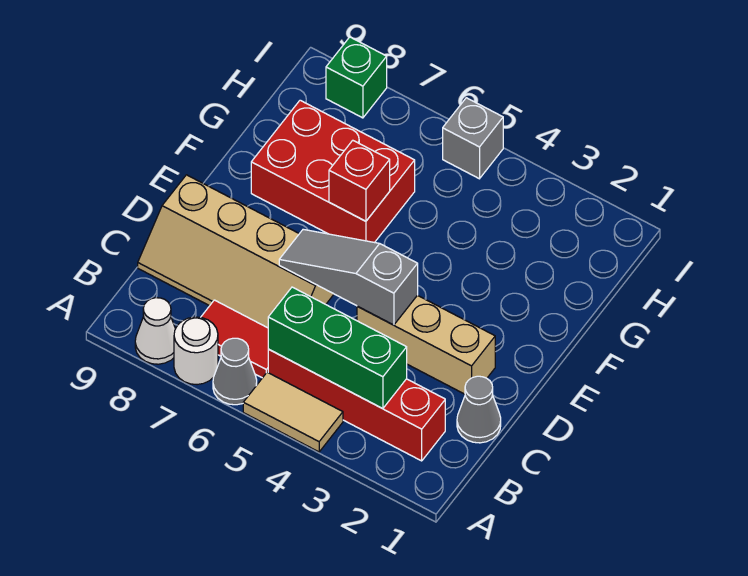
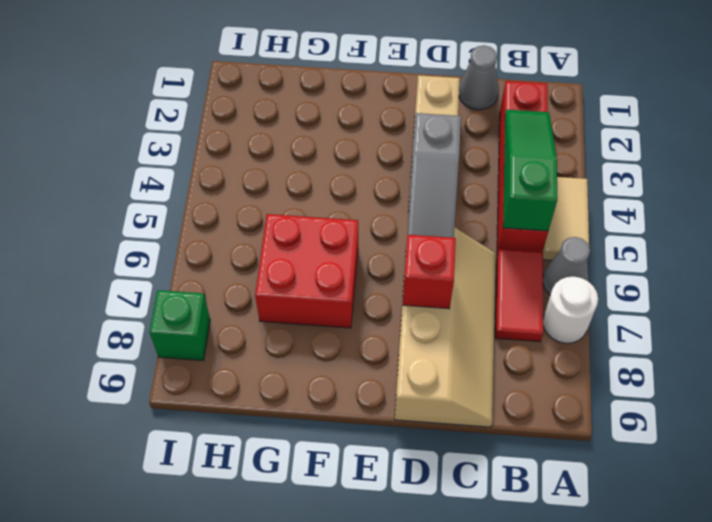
white cone A8 level 1 -> none
green brick B3:B5 level 2 -> green slope B3:B5 level 2 top 5
red brick F6:G8 level 1 -> red brick F6:G7 level 1
red brick F6 level 2 -> red brick D7 level 2
grey brick I5 level 1 -> none

